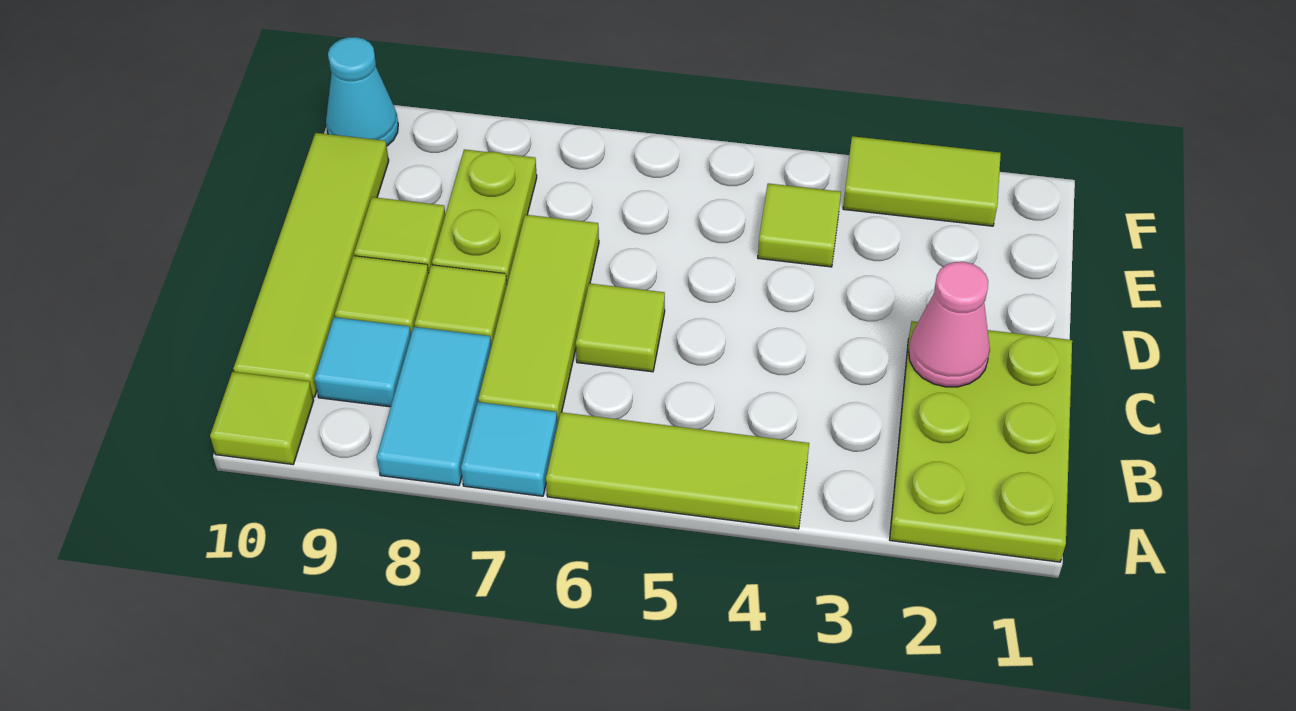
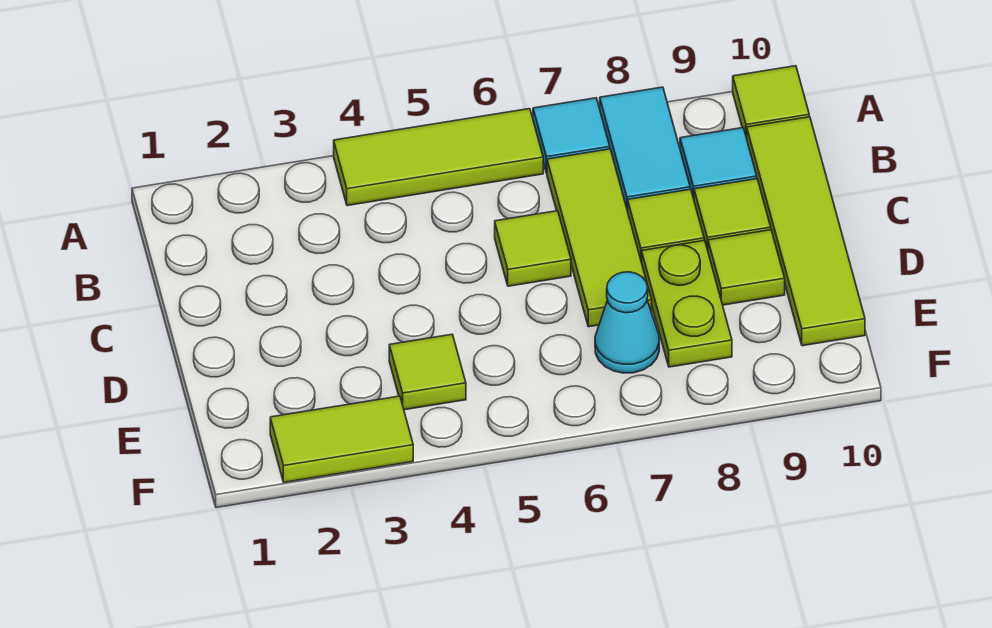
lime plate A1:C2 level 1 -> none
pink cone C2 level 2 -> none
cyan cone F10 level 1 -> cyan cone E7 level 1

